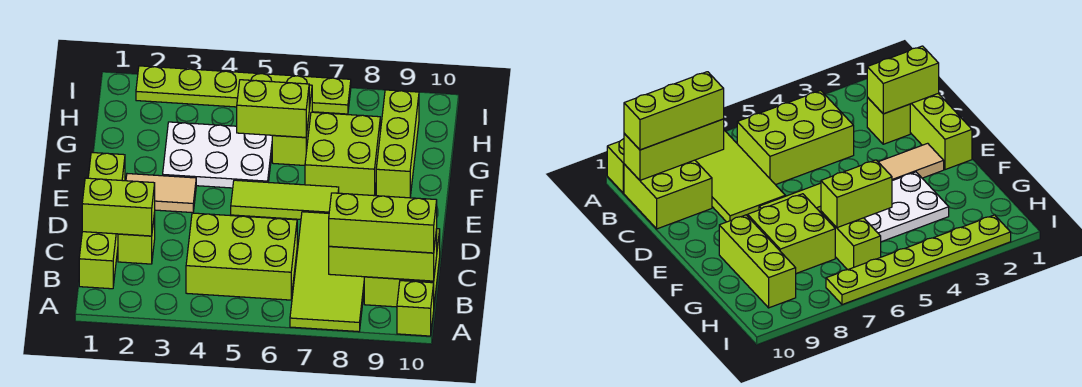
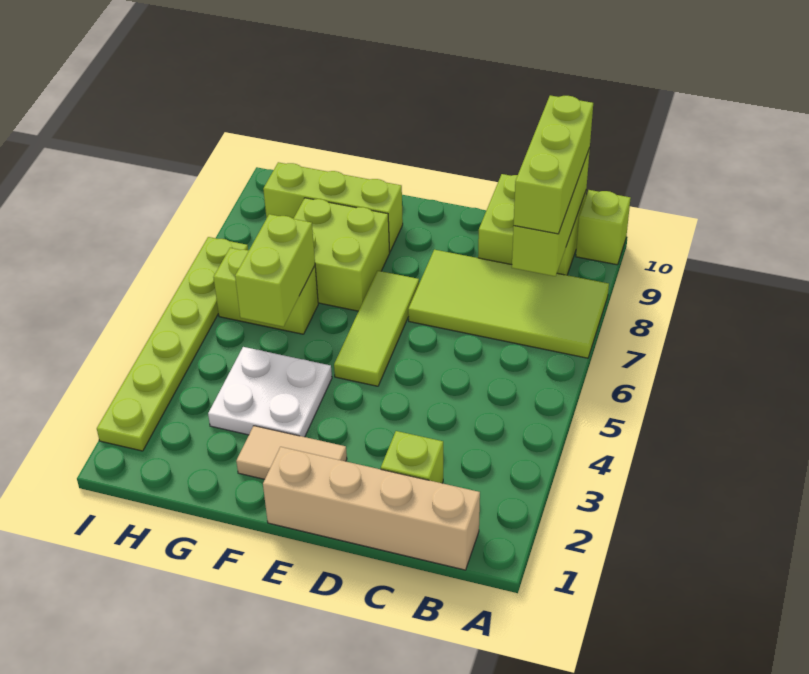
lime brick B1:E1 level 1 -> tan brick B1:E1 level 1
lime brick B4:C6 level 1 -> none
lime brick C1:C2 level 2 -> none
tan tile E2:E3 level 1 -> tan tile E2:F2 level 1
white plate F3:G5 level 1 -> white plate F3:G4 level 1

